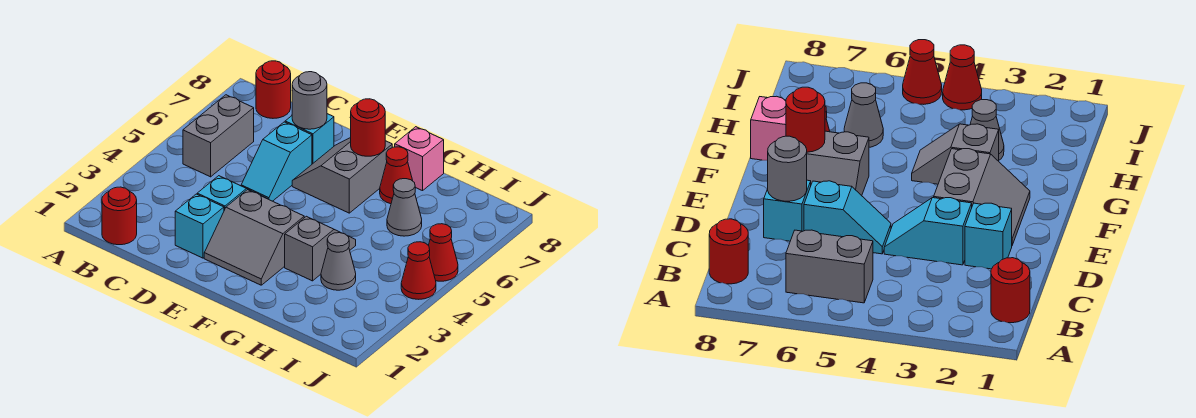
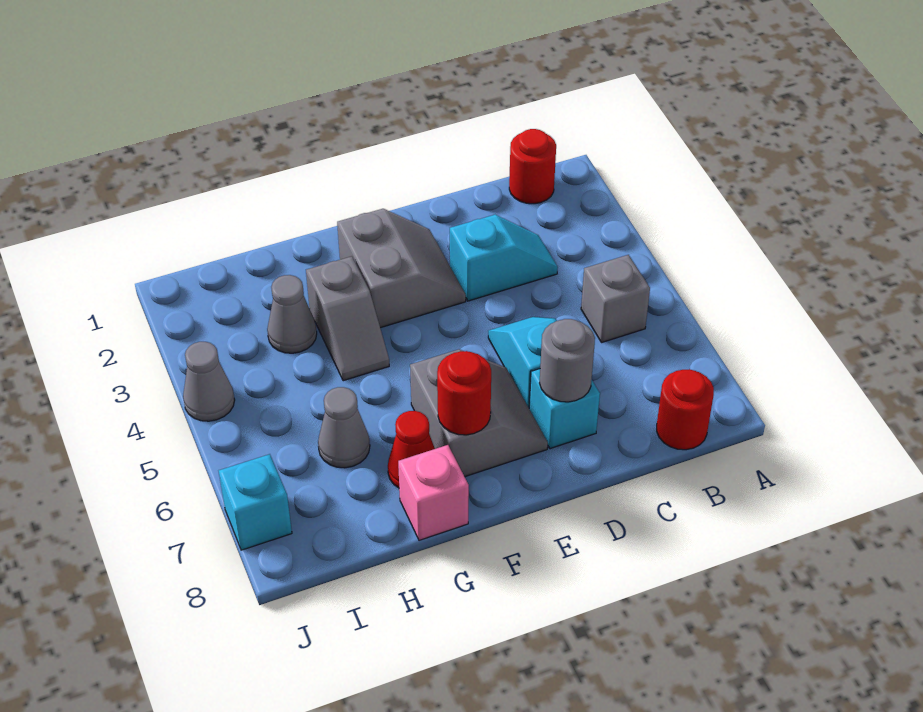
grey brick B5:B6 level 1 -> grey brick B5 level 1
cyan brick D2 level 1 -> cyan brick J7 level 1
cyan slope D3:D4 level 1 top 3 -> cyan slope C3:D3 level 1 top D
grey slope E2:F3 level 1 top 3 -> grey slope E2:F3 level 1 top F
red cone J4 level 1 -> grey cone J4 level 1
red cone J5 level 1 -> none

